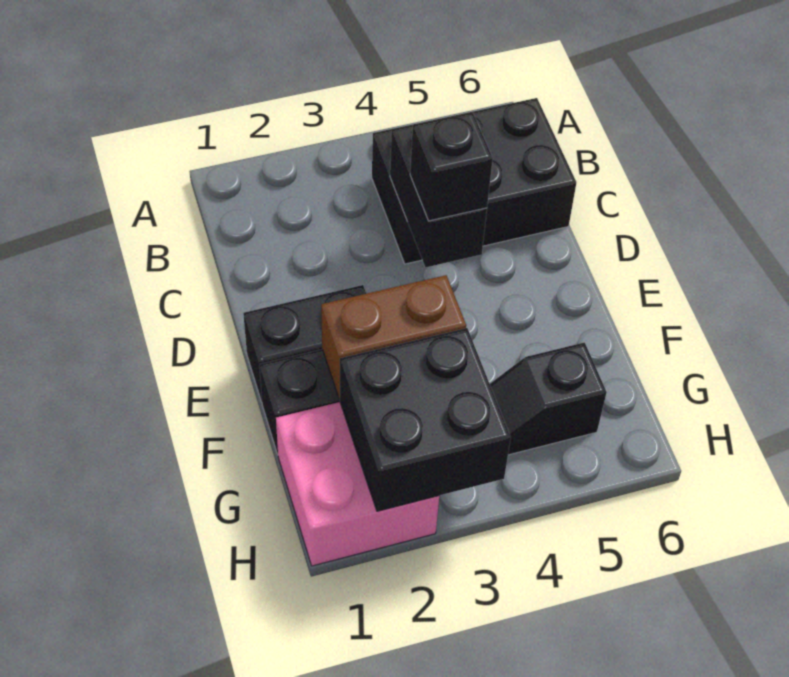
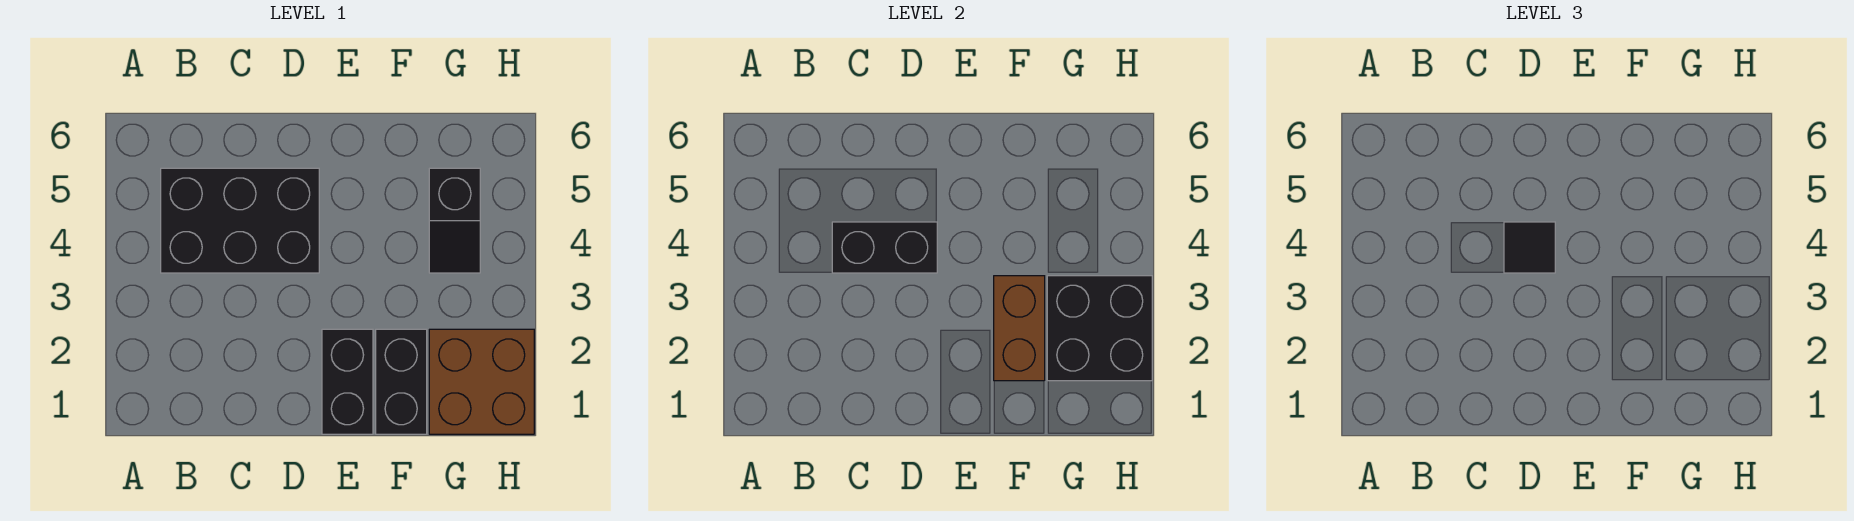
black brick B4:C6 level 1 -> black brick B4:D5 level 1
black brick D4 level 3 -> black tile D4 level 3
pink brick G1:H2 level 1 -> brown brick G1:H2 level 1

